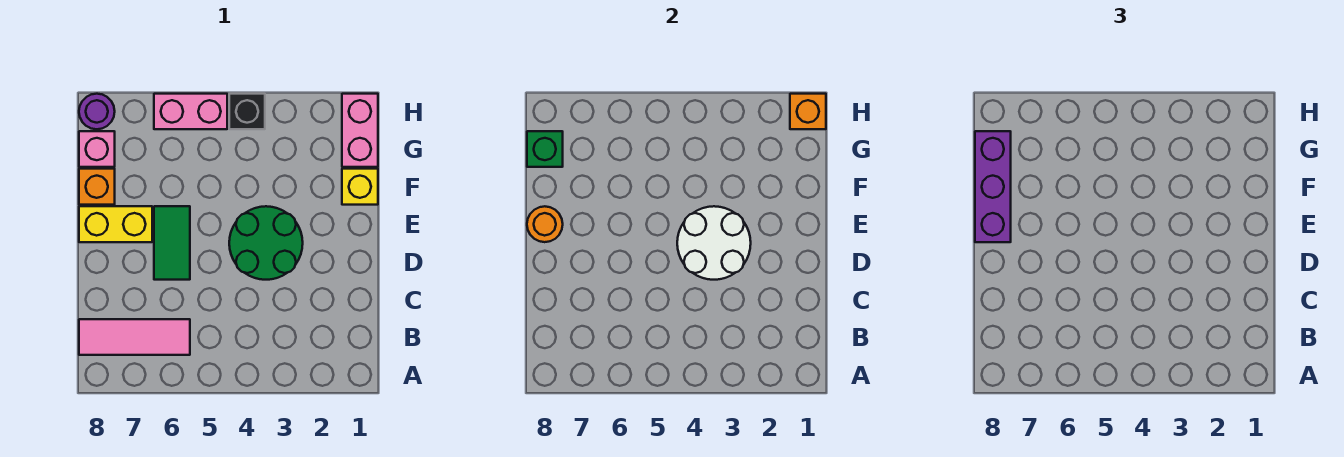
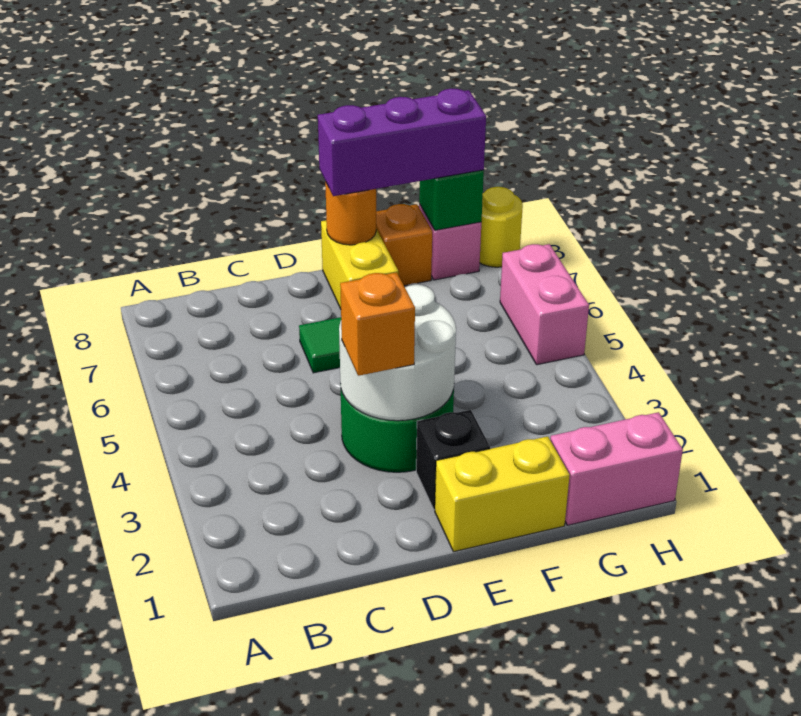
pink tile B6:B8 level 1 -> none
yellow brick F1 level 1 -> yellow brick E1:F1 level 1
orange brick H1 level 2 -> orange brick D3 level 3
black brick H4 level 1 -> black brick E2 level 1
purple round brick H8 level 1 -> yellow round brick H8 level 1

